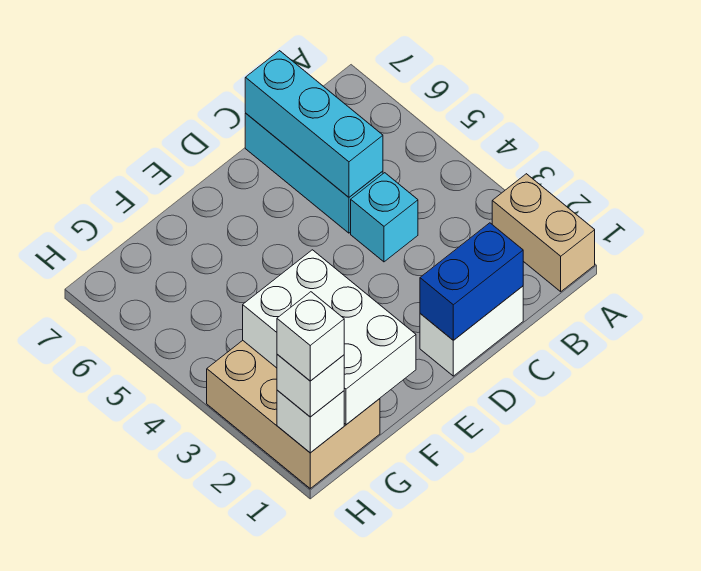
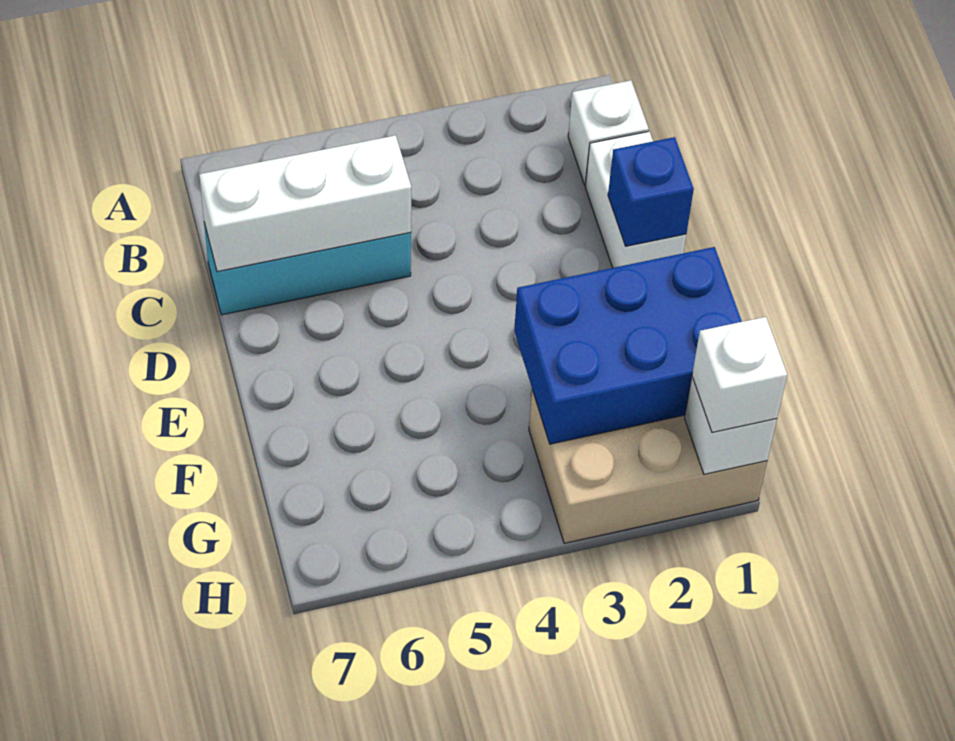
tan brick A1:A2 level 1 -> none
blue brick C1:D1 level 2 -> blue brick D1 level 2
cyan brick C4 level 1 -> none
cyan brick C5:C7 level 2 -> white brick C5:C7 level 2
white brick F1:G3 level 2 -> blue brick F1:G3 level 2
white brick H1 level 4 -> white brick B1 level 1

